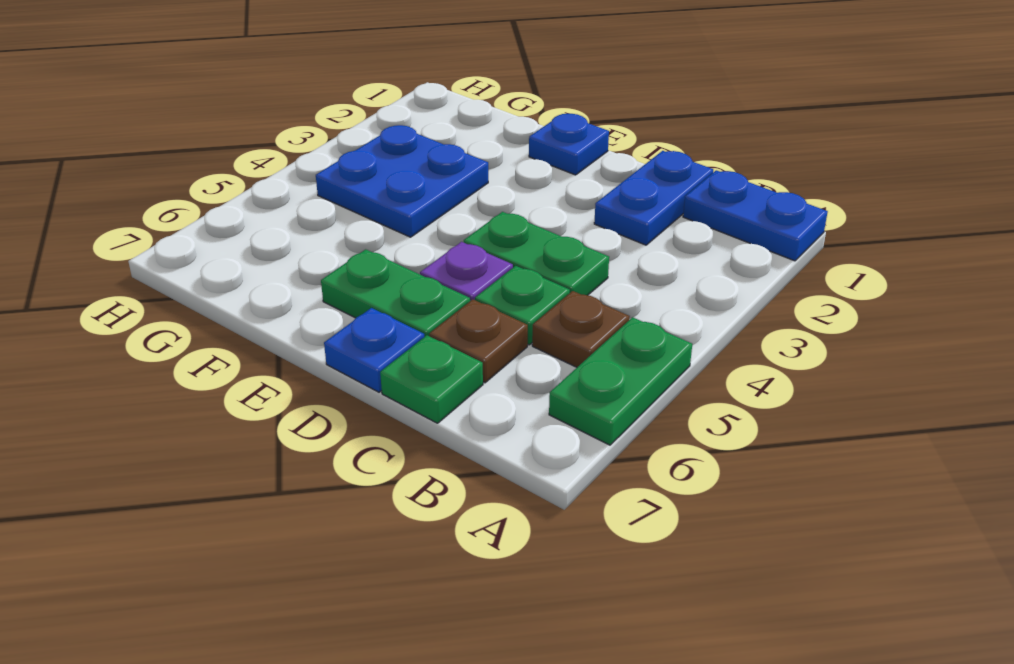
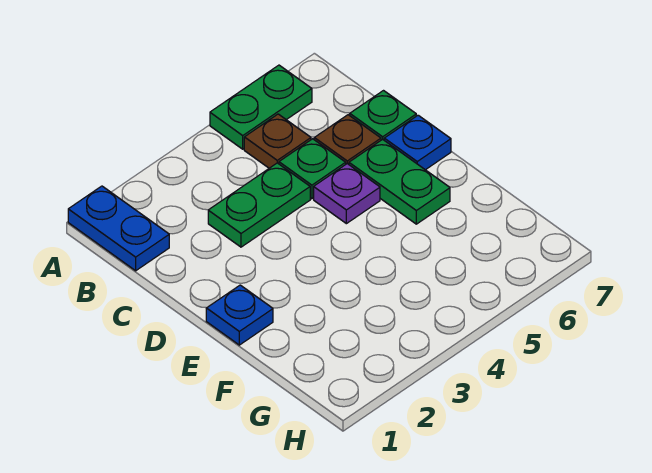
blue plate C1:C2 level 1 -> none
green plate C4:D4 level 1 -> green plate C3:C4 level 1
blue plate F3:G4 level 1 -> none

